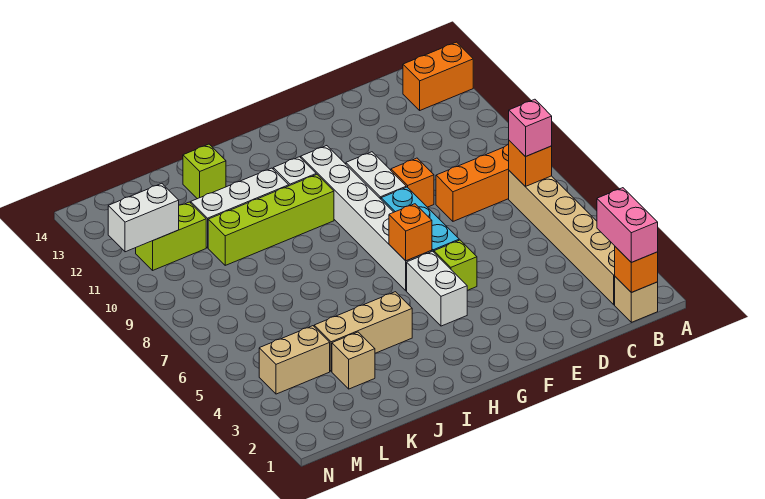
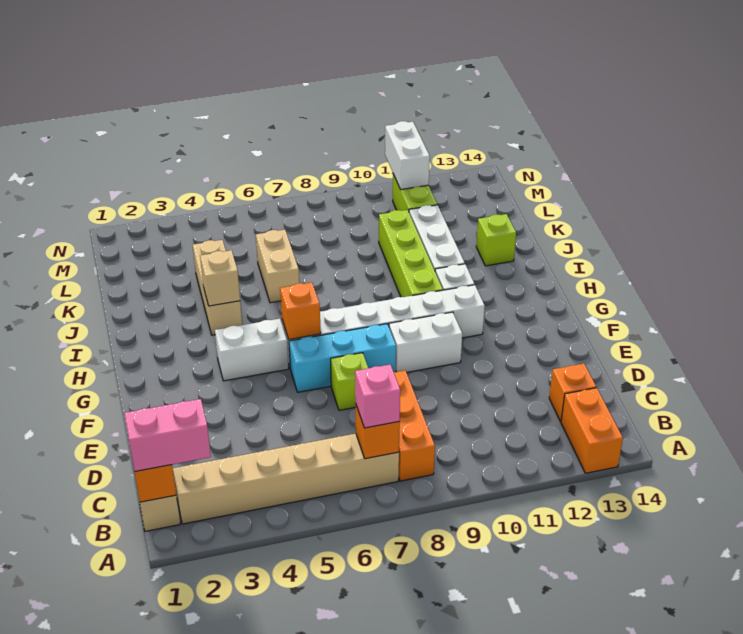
orange brick E9 level 1 -> orange brick C13 level 1
lime brick F5 level 1 -> lime brick E7 level 1
tan brick K3 level 1 -> tan brick I4 level 2
tan brick L4:M4 level 1 -> tan brick J6:K6 level 1

